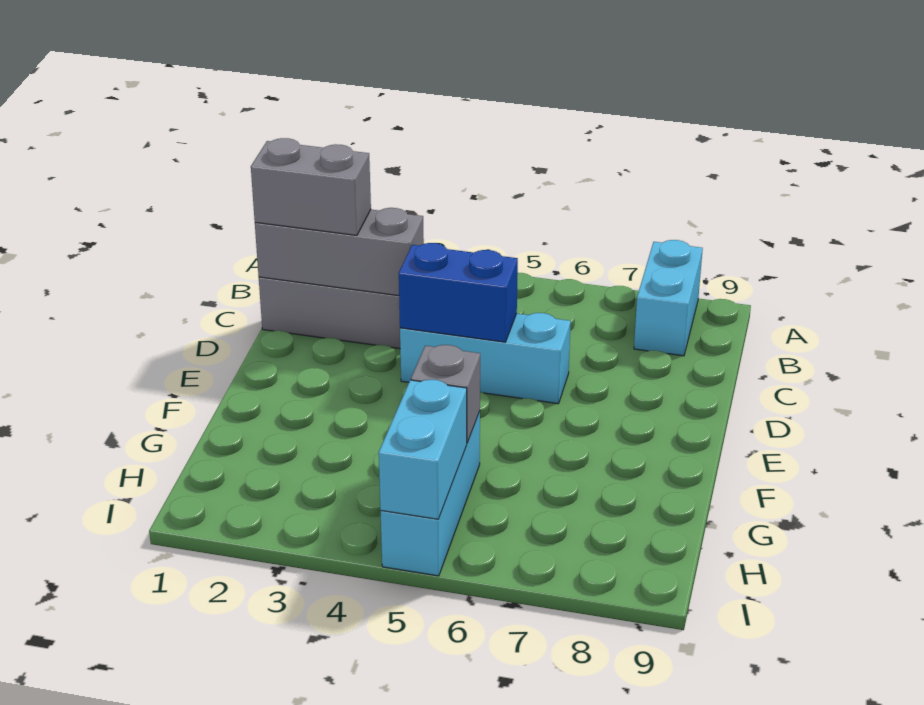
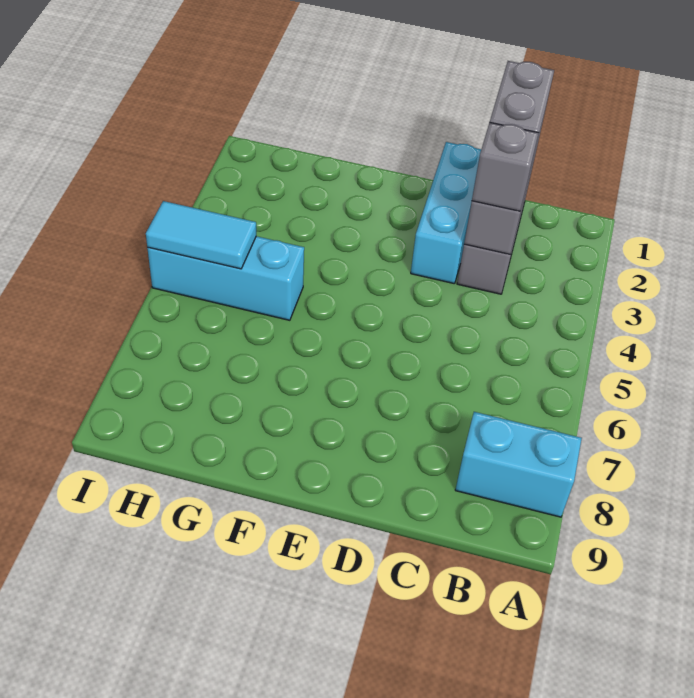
cyan brick D4:D6 level 1 -> cyan brick D1:D3 level 1
blue brick D4:D5 level 2 -> none
grey brick G5 level 2 -> grey brick C3 level 3
cyan brick H5:I5 level 2 -> cyan tile H5:I5 level 2

